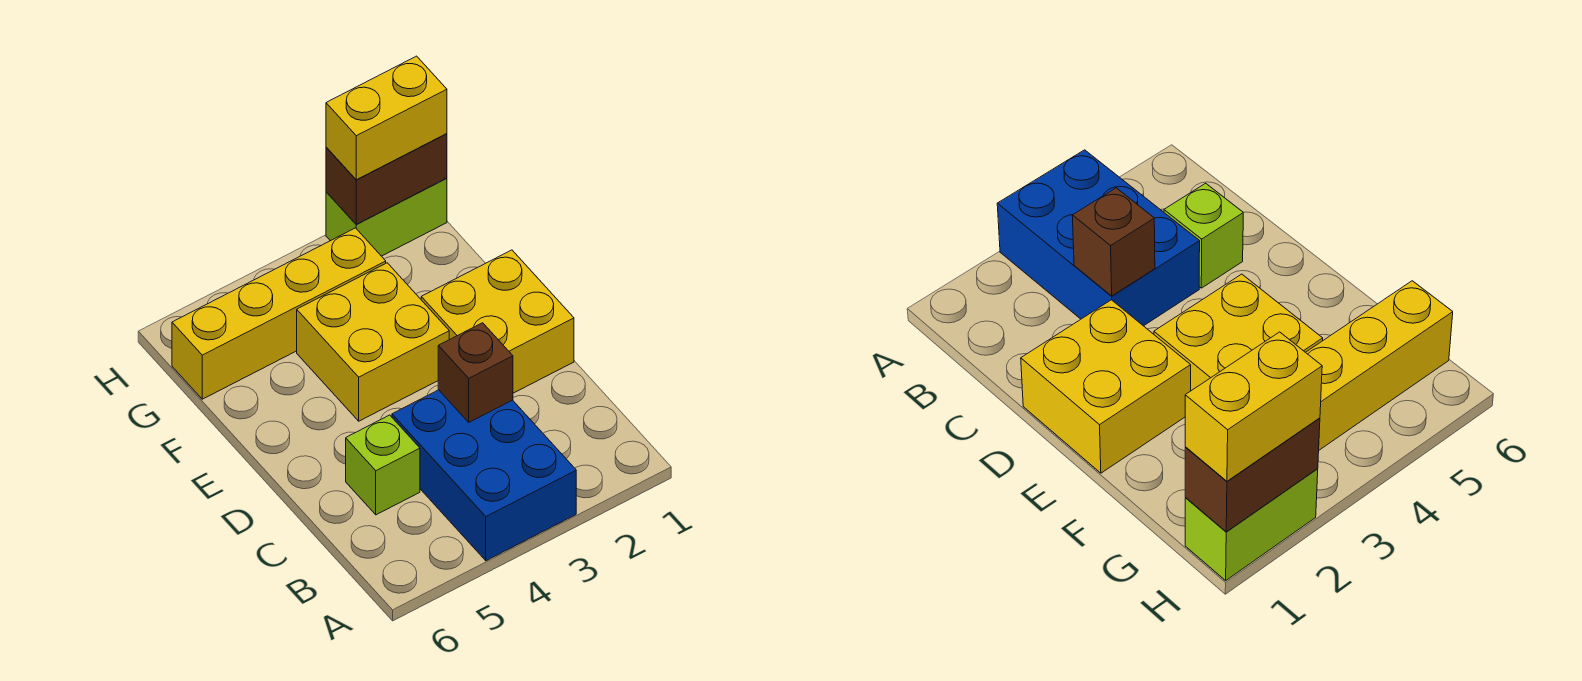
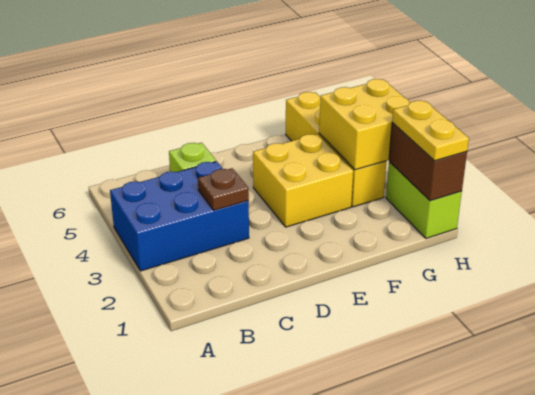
brown brick C3 level 2 -> brown plate C3 level 2
yellow brick D1:E2 level 1 -> yellow brick G3:H4 level 2
yellow brick H1:H2 level 3 -> yellow plate H1:H2 level 3

